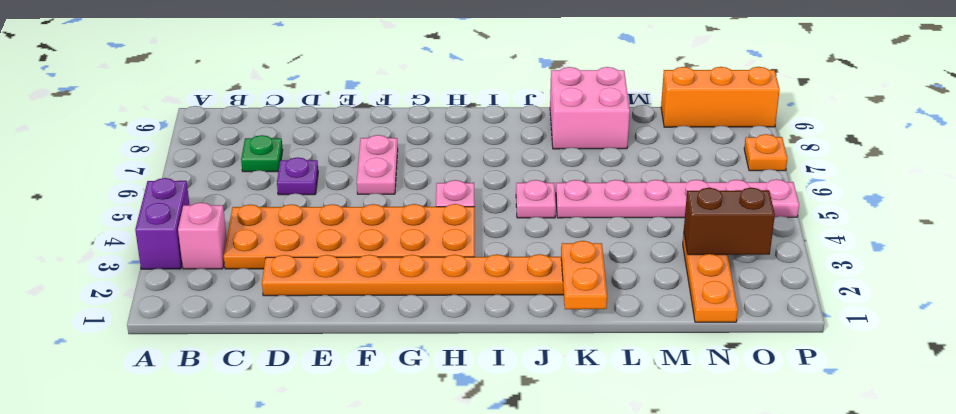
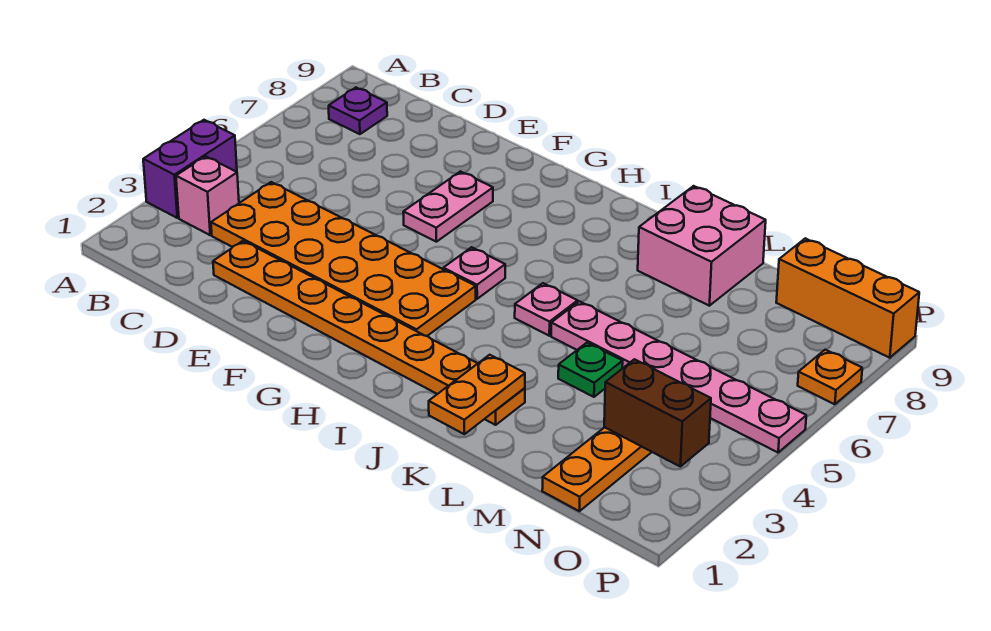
green plate C7 level 1 -> green plate L4 level 1
purple plate D6 level 1 -> purple plate B8 level 1

